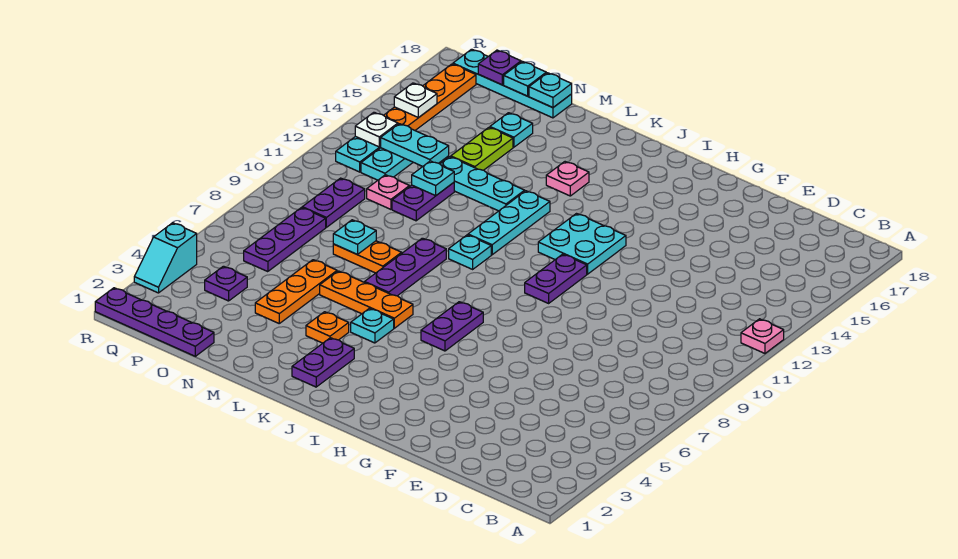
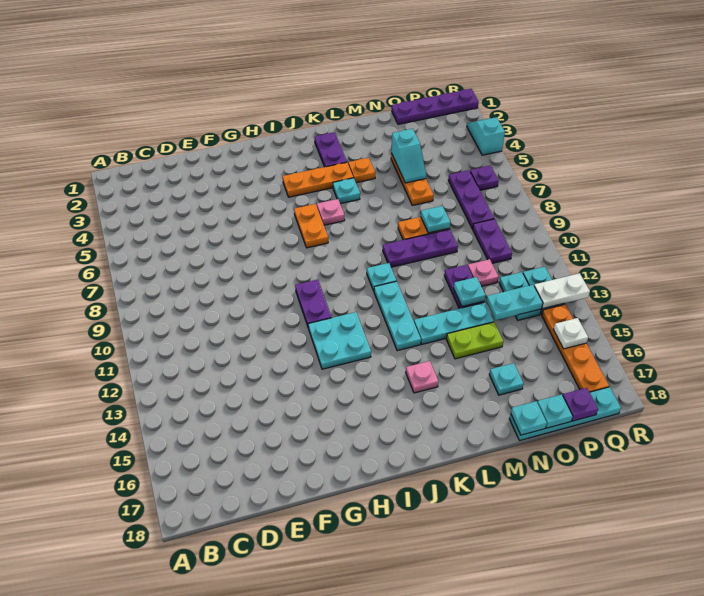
pink plate A12 level 1 -> pink plate J6 level 1
purple plate I6:I7 level 1 -> orange plate I6:I7 level 1
orange plate K6:M6 level 1 -> orange plate I4:K4 level 1
purple plate L7:L9 level 1 -> purple plate L9:N9 level 1
none -> cyan slope N4:N5 level 2 top 4
lime plate N14:N15 level 1 -> lime plate M14:N14 level 1
purple plate P4 level 1 -> purple plate Q6 level 1
white plate Q13 level 2 -> white plate Q13:R13 level 2

